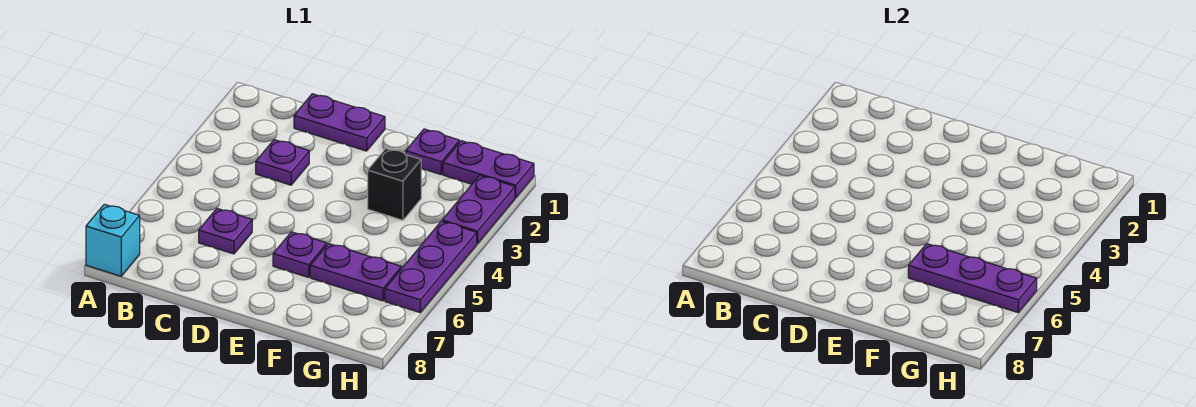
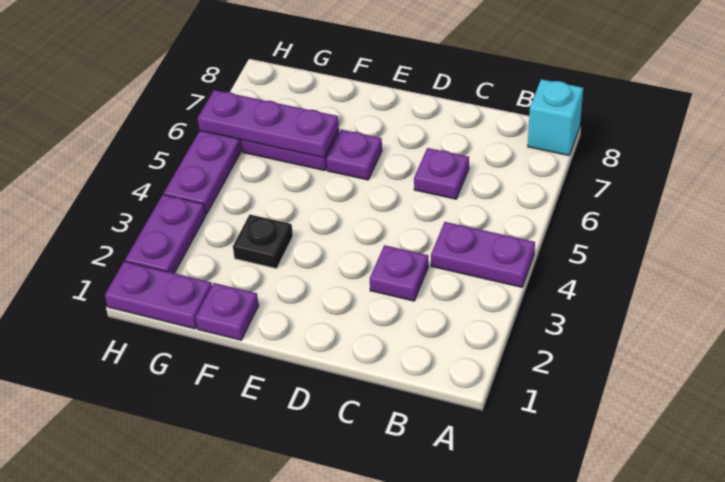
purple plate C1:D1 level 1 -> purple plate A4:B4 level 1
black brick F3 level 1 -> black plate F3 level 1

